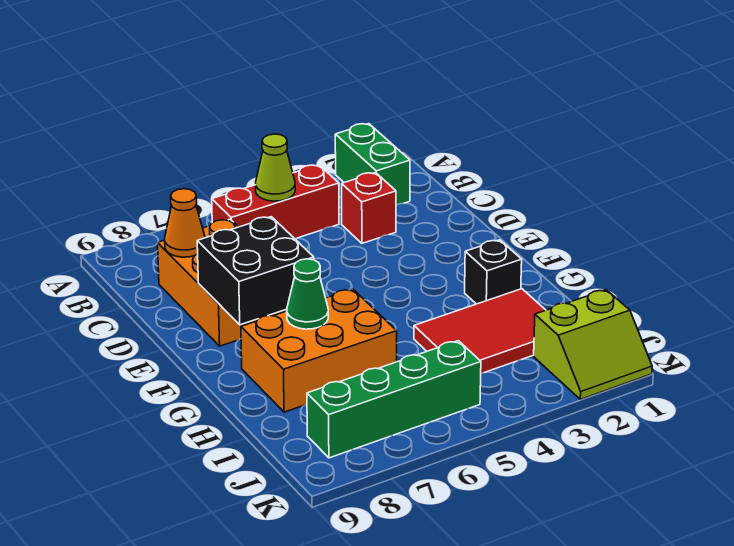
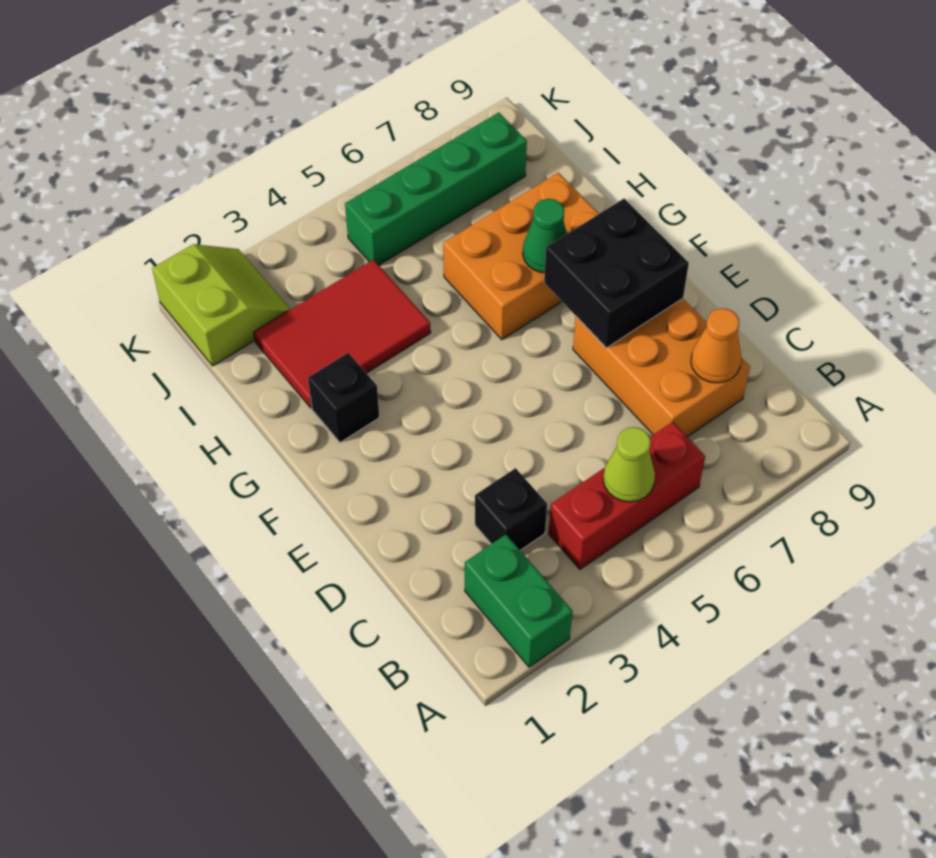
red brick C3 level 1 -> black brick C3 level 1
lime slope J1:K2 level 1 top J -> lime slope J1:K2 level 1 top 1

